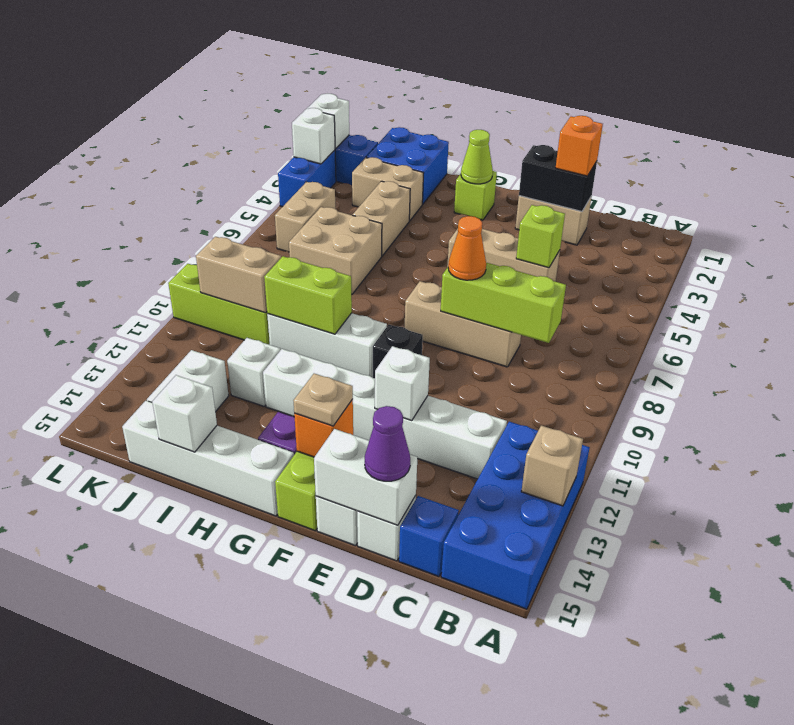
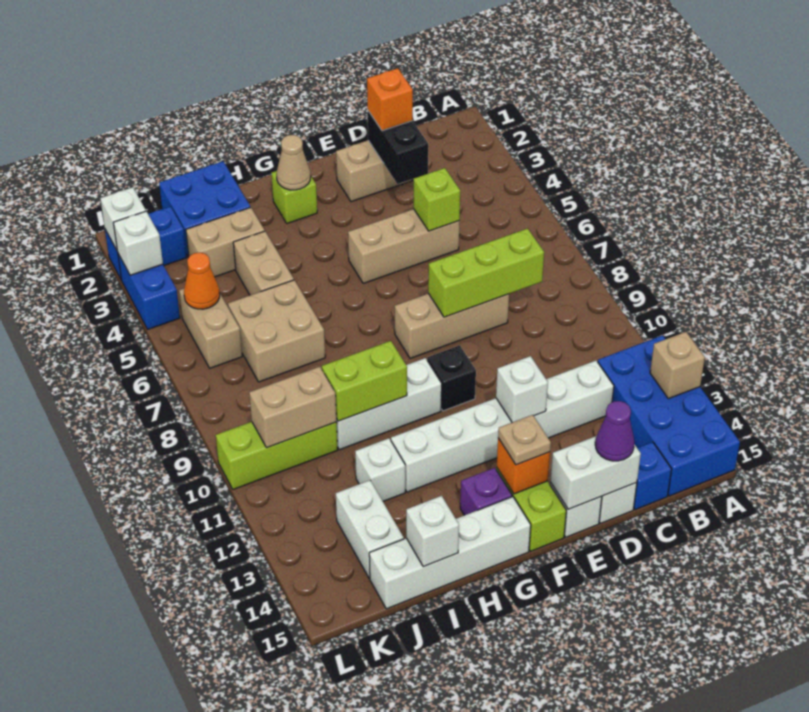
black brick D2:E2 level 2 -> black brick D2:D3 level 2
orange cone E8 level 3 -> orange cone K5 level 2
lime cone G2 level 2 -> tan cone G2 level 2

